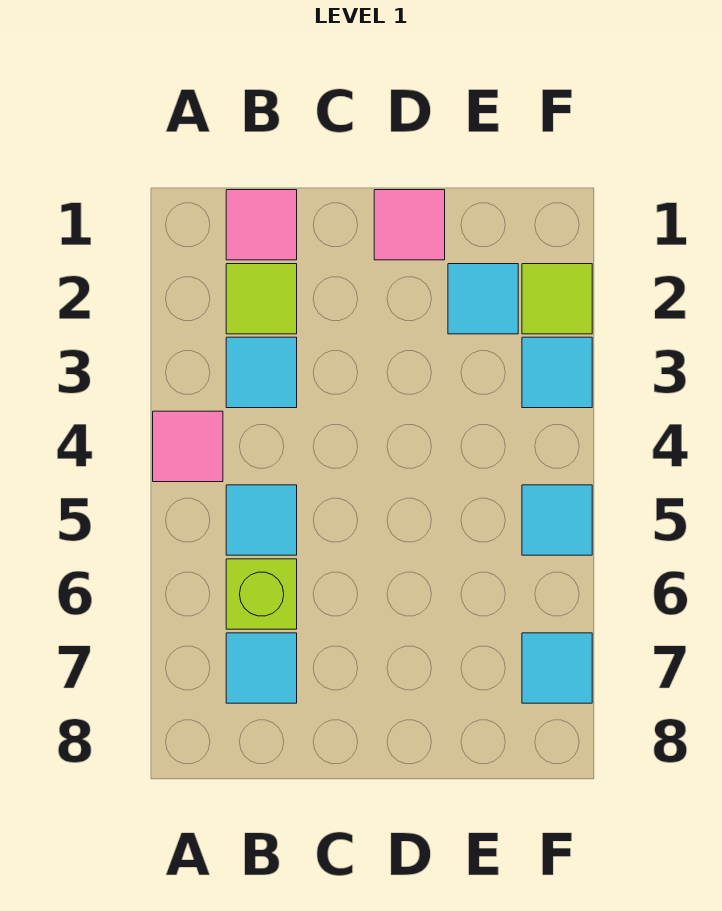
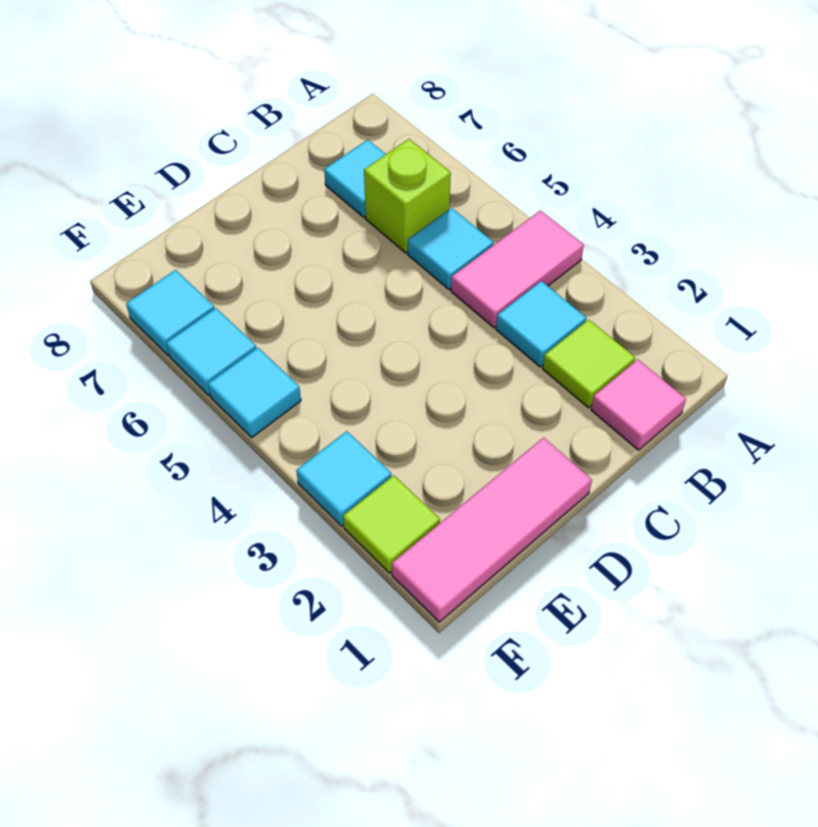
pink tile A4 level 1 -> pink tile A4:B4 level 1
pink tile D1 level 1 -> pink tile D1:F1 level 1
cyan tile E2 level 1 -> cyan tile F6 level 1

